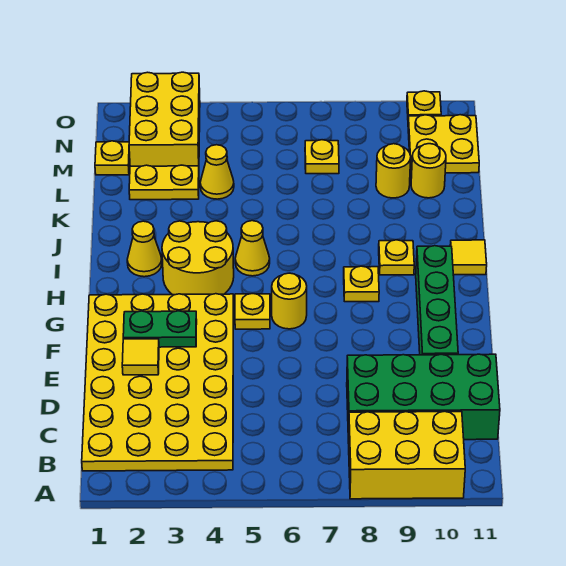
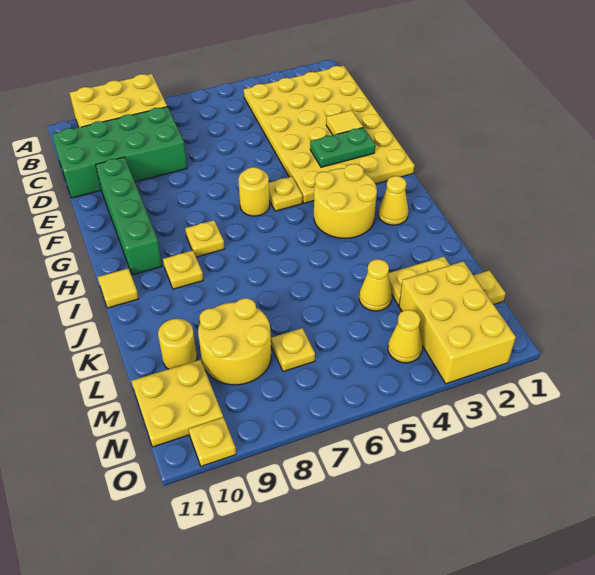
yellow cone I5 level 1 -> yellow cone N4 level 1
yellow round brick L9 level 1 -> yellow round brick L8:M9 level 1

